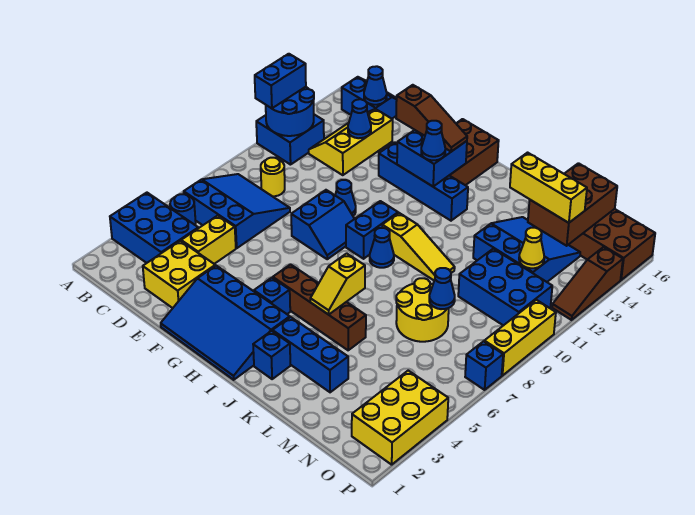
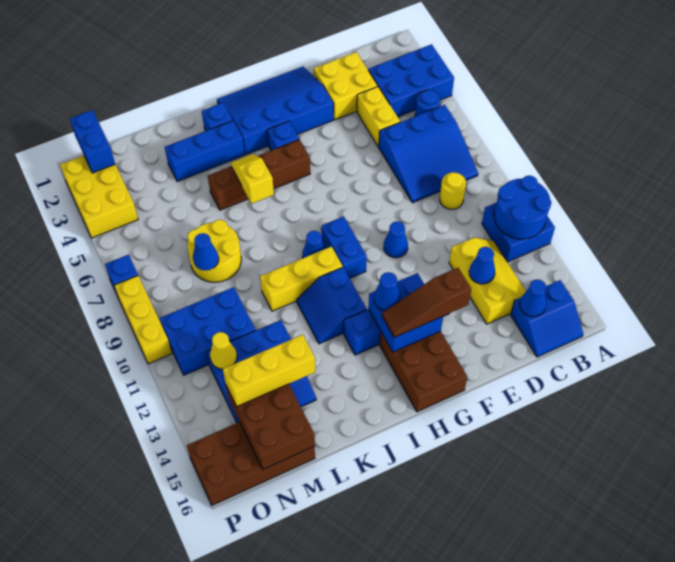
blue brick A11:A12 level 3 -> blue brick O1:O2 level 2
blue slope F8:G9 level 1 top F -> blue slope I11:J12 level 1 top I
yellow slope I10:K10 level 1 top I -> yellow brick I10:K10 level 1
brown slope P12:P14 level 1 top 14 -> none

